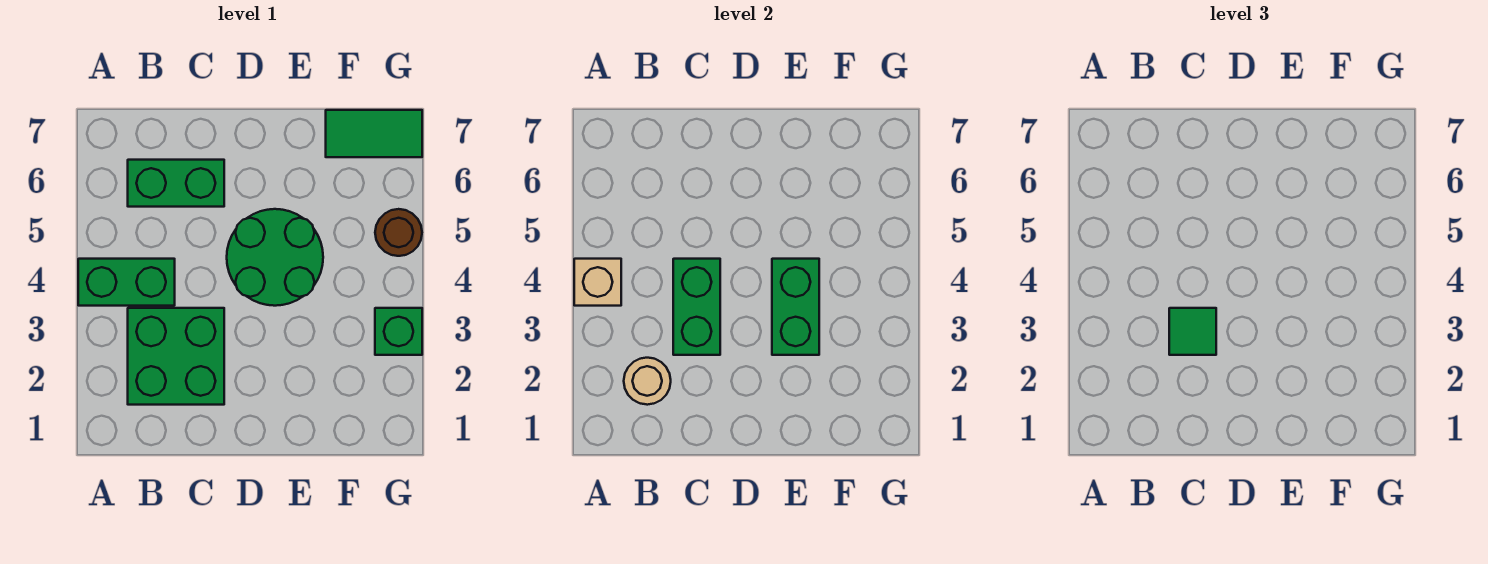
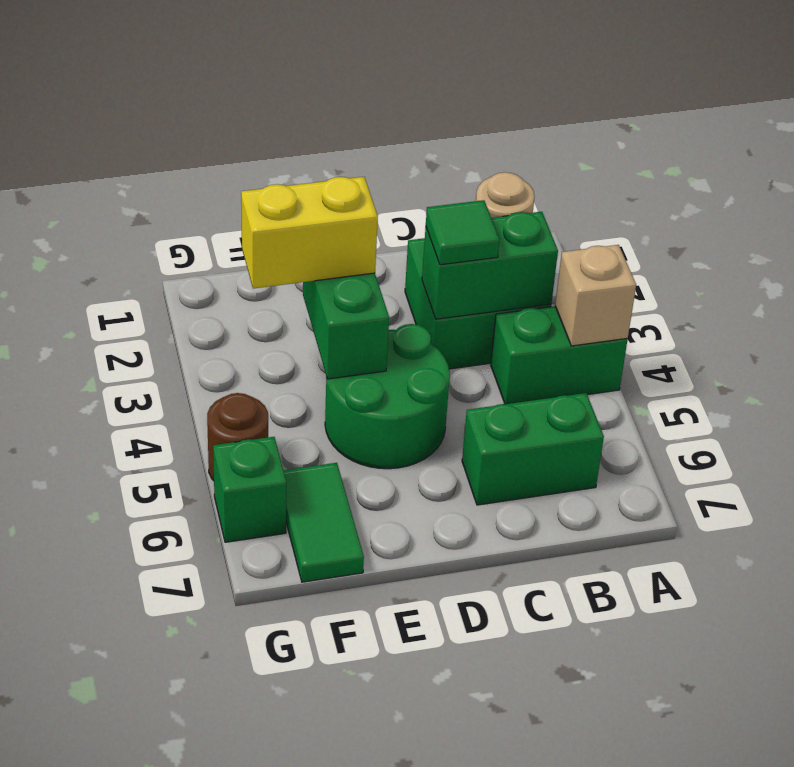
green brick C3:C4 level 2 -> green brick B3:C3 level 2
none -> yellow brick E3:F3 level 3
green tile F7:G7 level 1 -> green tile F6:F7 level 1
green brick G3 level 1 -> green brick G6 level 1

